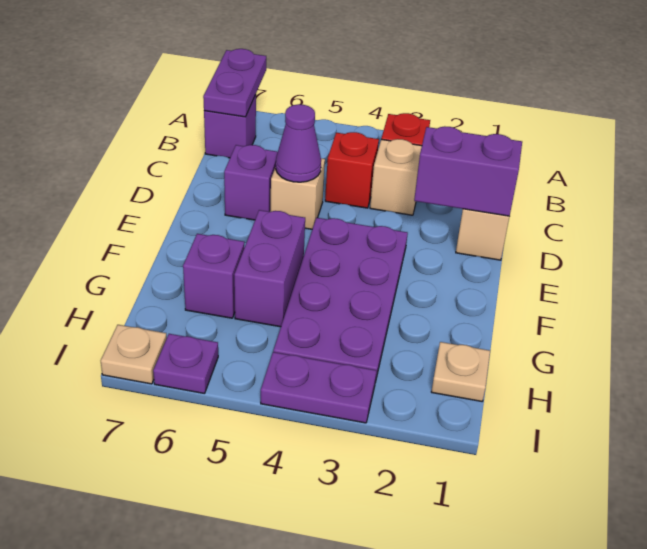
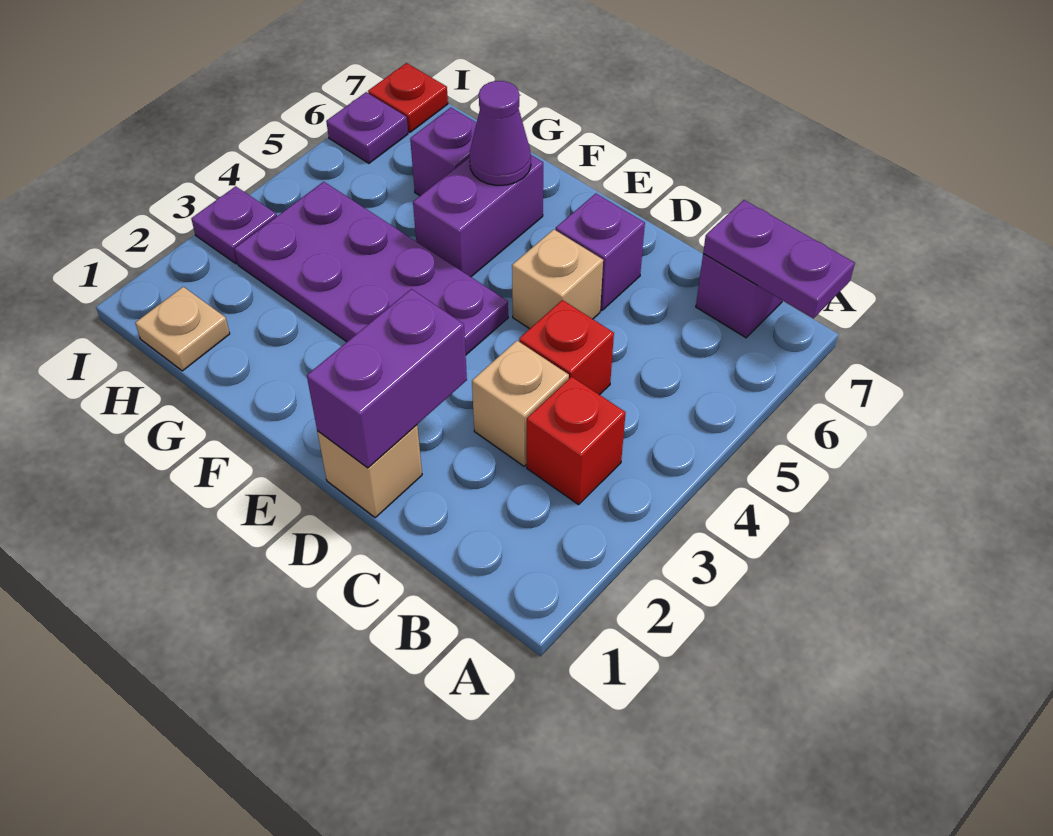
purple cone D5 level 2 -> purple cone F6 level 2
purple brick F5:G5 level 1 -> purple brick F5:F6 level 1
purple plate I3:I4 level 1 -> purple plate I3 level 1
tan plate I7 level 1 -> red plate I7 level 1

